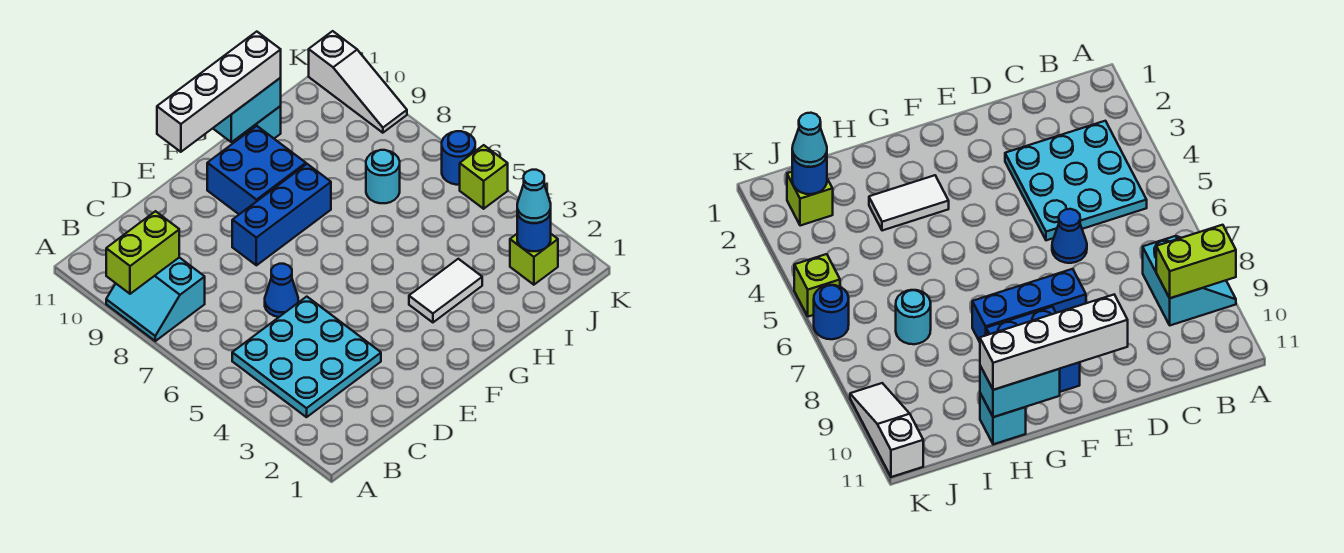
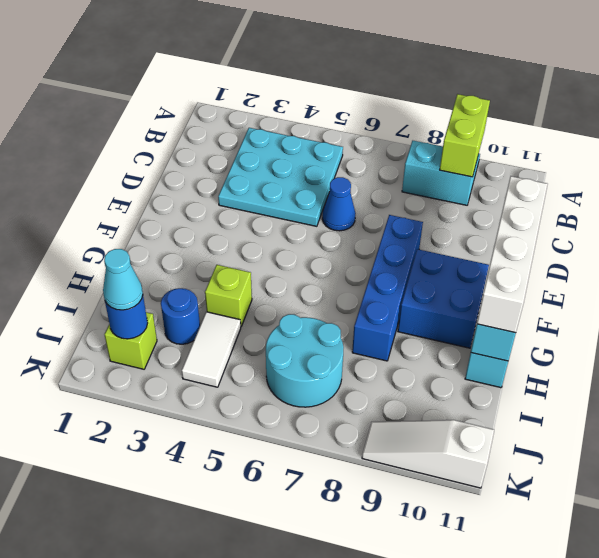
blue brick E8:G8 level 1 -> blue brick E8:H8 level 1
white tile G3:H3 level 1 -> white tile I4:J4 level 1
cyan round brick I7 level 1 -> cyan round brick I6:J7 level 1
lime brick K5 level 1 -> lime brick H4 level 1
blue round brick K6 level 1 -> blue round brick I3 level 1

